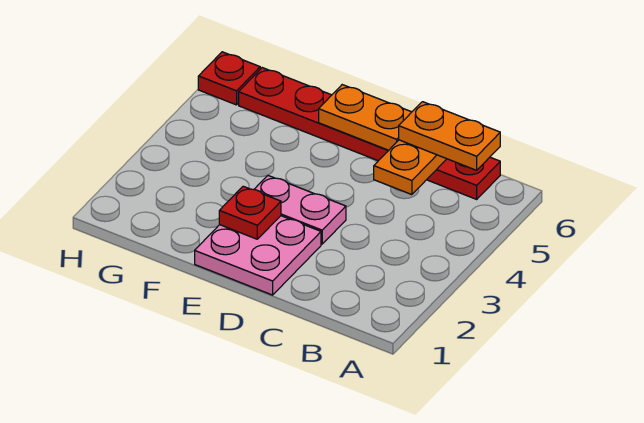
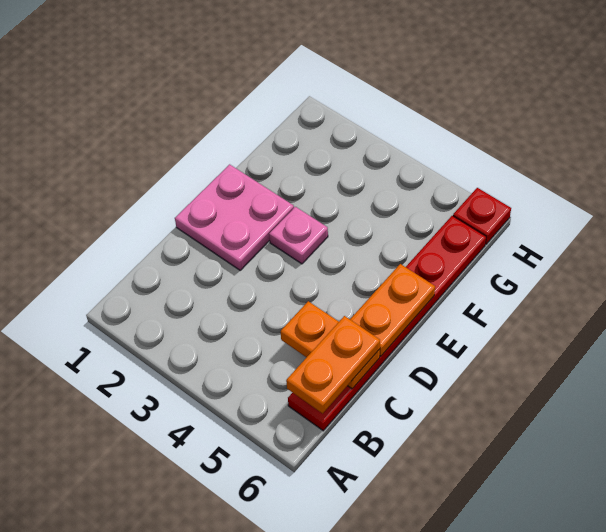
pink plate D3:E3 level 1 -> pink plate E3 level 1
red plate E2 level 2 -> none

